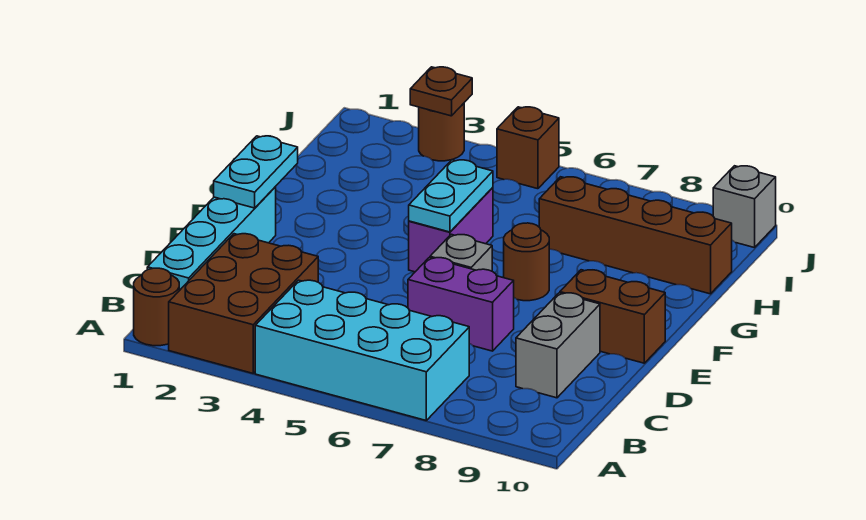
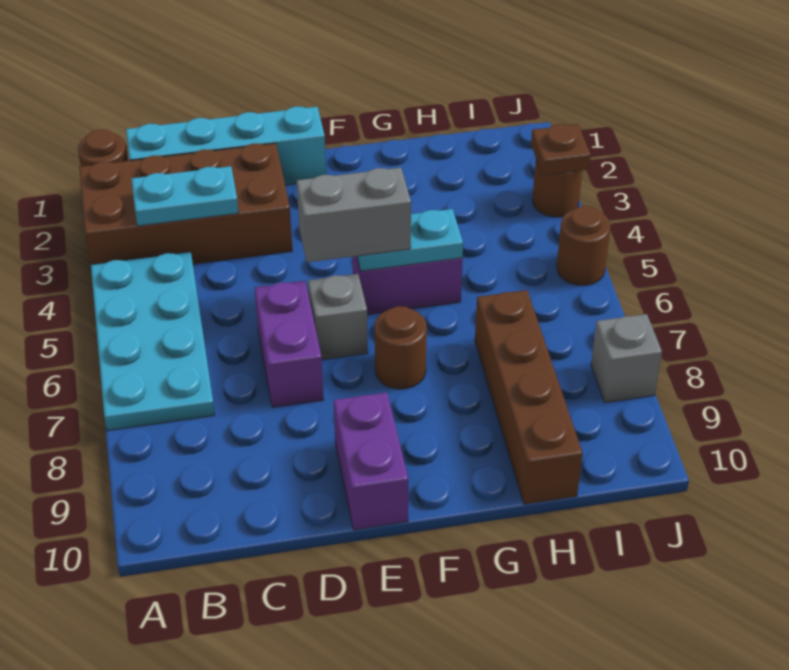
brown brick A2:C3 level 1 -> brown brick A2:D3 level 1
cyan brick A4:B7 level 1 -> cyan plate A4:B7 level 1
grey brick C9:D9 level 1 -> grey brick E5:F5 level 3
cyan plate E1:F1 level 2 -> cyan plate B3:C3 level 2
brown brick E9:E10 level 1 -> purple brick E9:E10 level 1
brown brick J5 level 1 -> brown round brick J5 level 1
grey brick J10 level 1 -> grey brick J8 level 1

